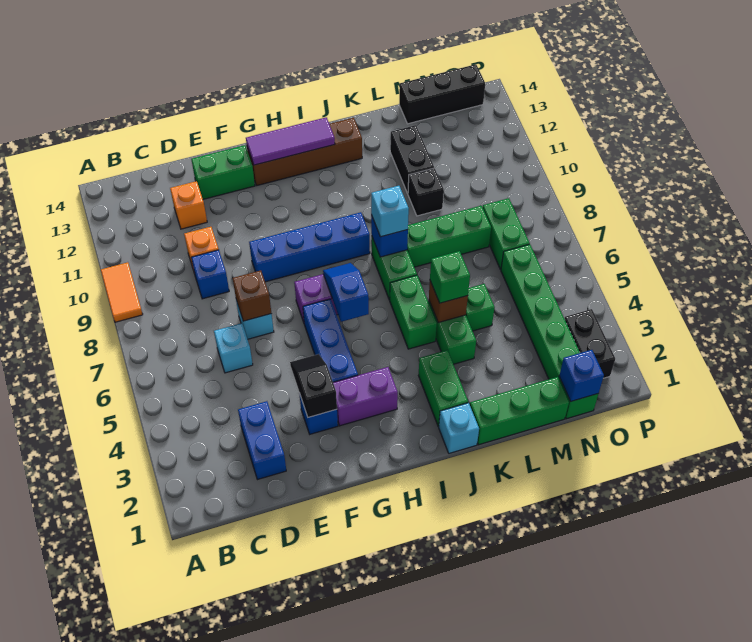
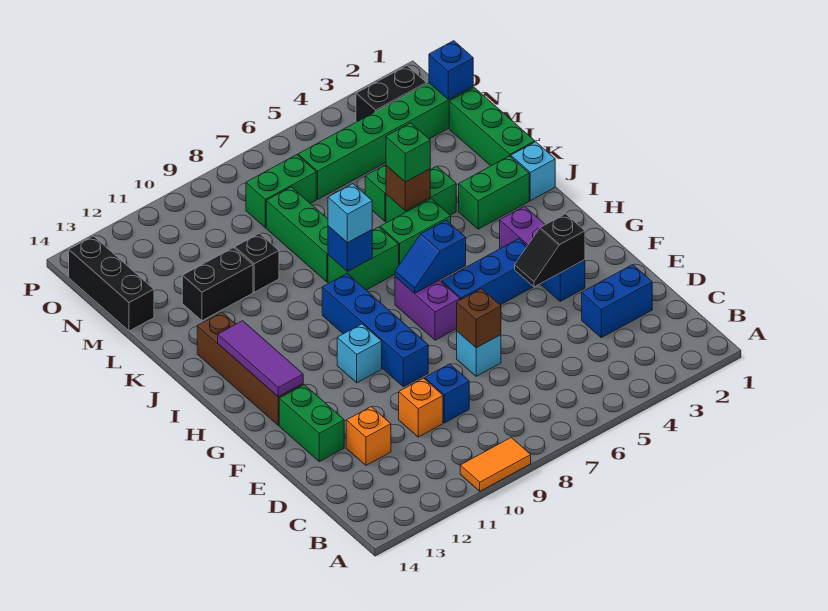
cyan brick D6 level 1 -> cyan brick G10 level 1

